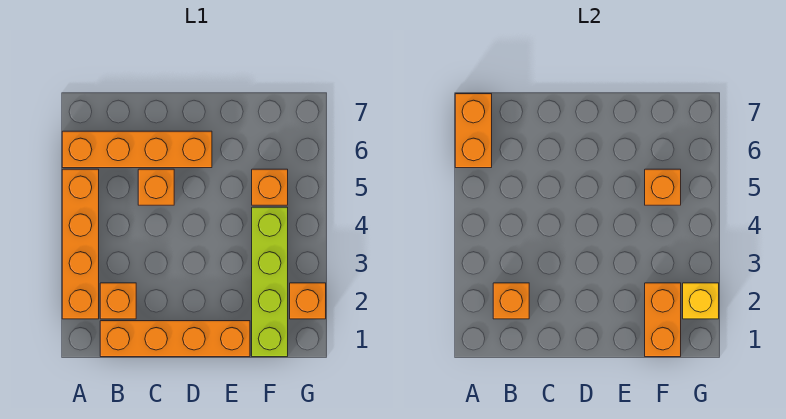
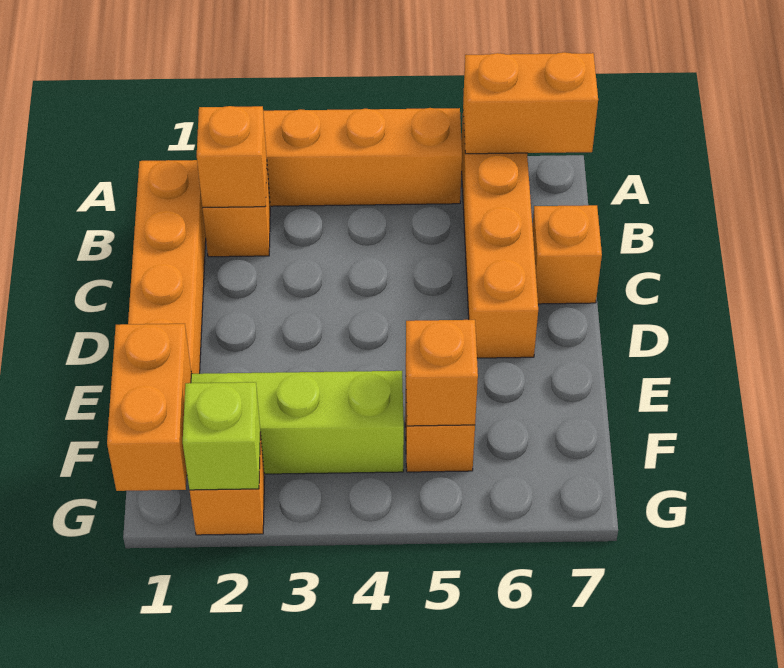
orange brick C5 level 1 -> orange brick C7 level 1
orange brick F1:F2 level 2 -> orange brick F1:G1 level 2
yellow brick G2 level 2 -> lime brick G2 level 2

